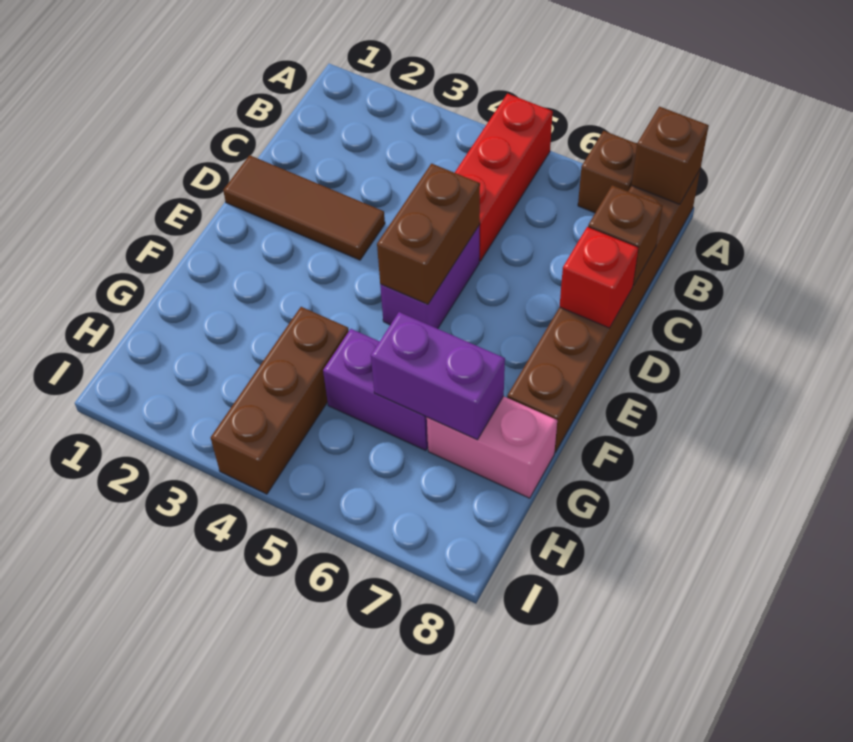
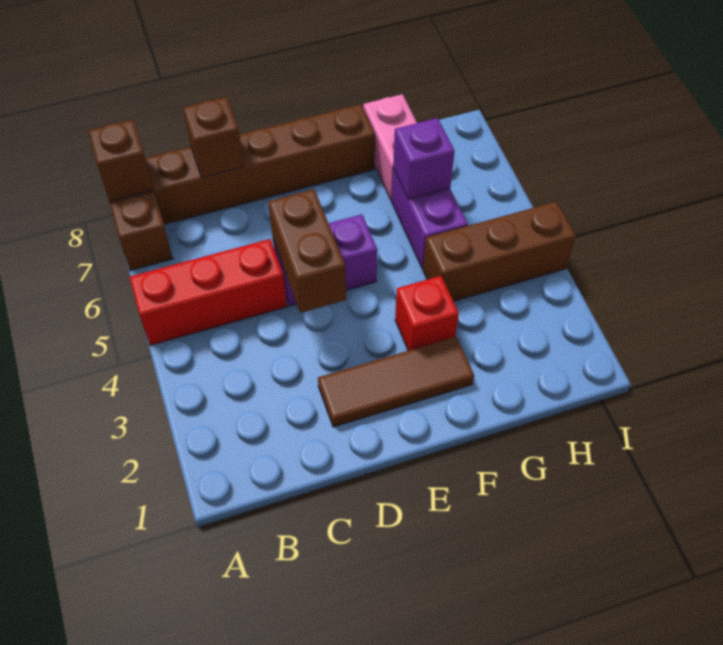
brown tile D1:D3 level 1 -> brown tile D2:F2 level 1
brown brick D5:E5 level 2 -> brown brick D4:D5 level 2
red brick D8 level 2 -> red brick F3 level 1
purple brick G6:G7 level 2 -> purple brick G6 level 2

